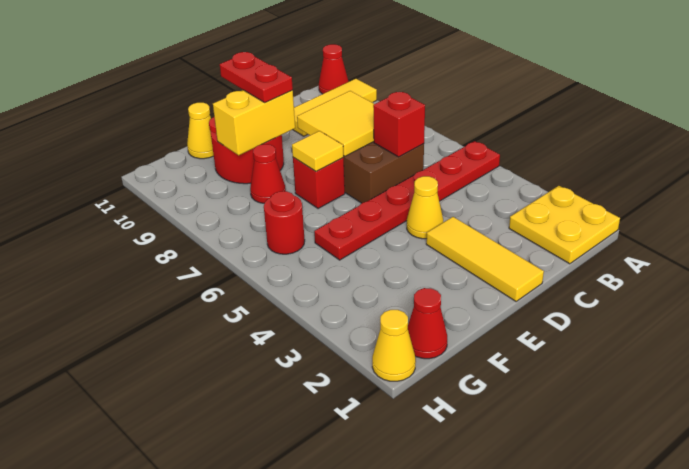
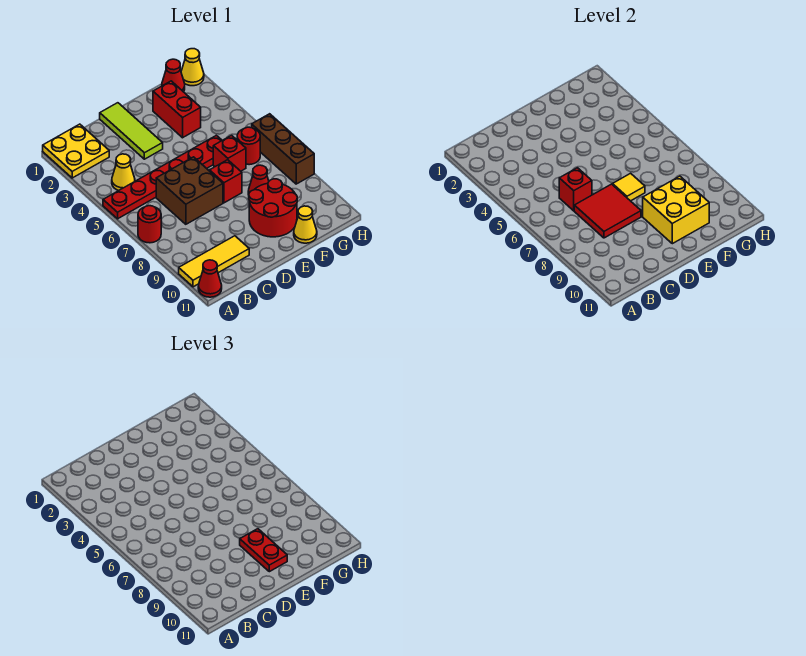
none -> red round brick A7 level 1
yellow tile C7:D8 level 2 -> red tile C7:D8 level 2
yellow tile D1:D3 level 1 -> lime tile D1:D3 level 1
yellow cone D4 level 1 -> yellow cone B4 level 1
yellow brick E9:F9 level 2 -> yellow brick E9:F10 level 2
none -> red brick F2:F3 level 1
none -> red brick F6 level 1
none -> brown brick H6:H8 level 1

